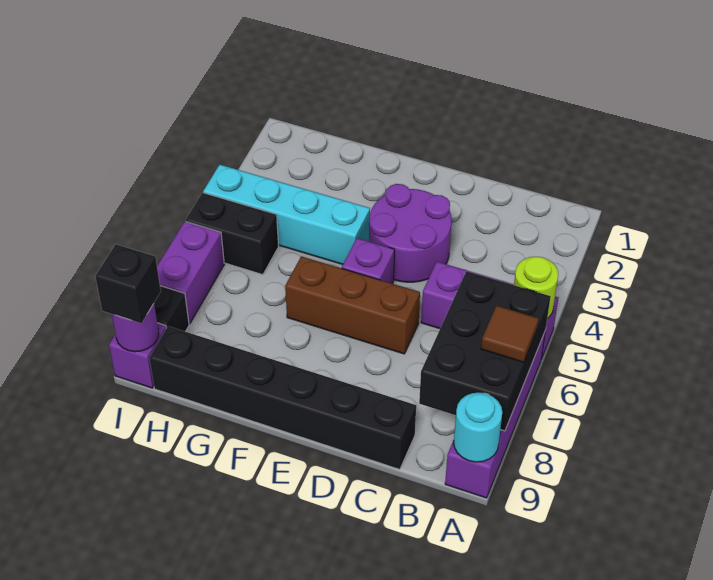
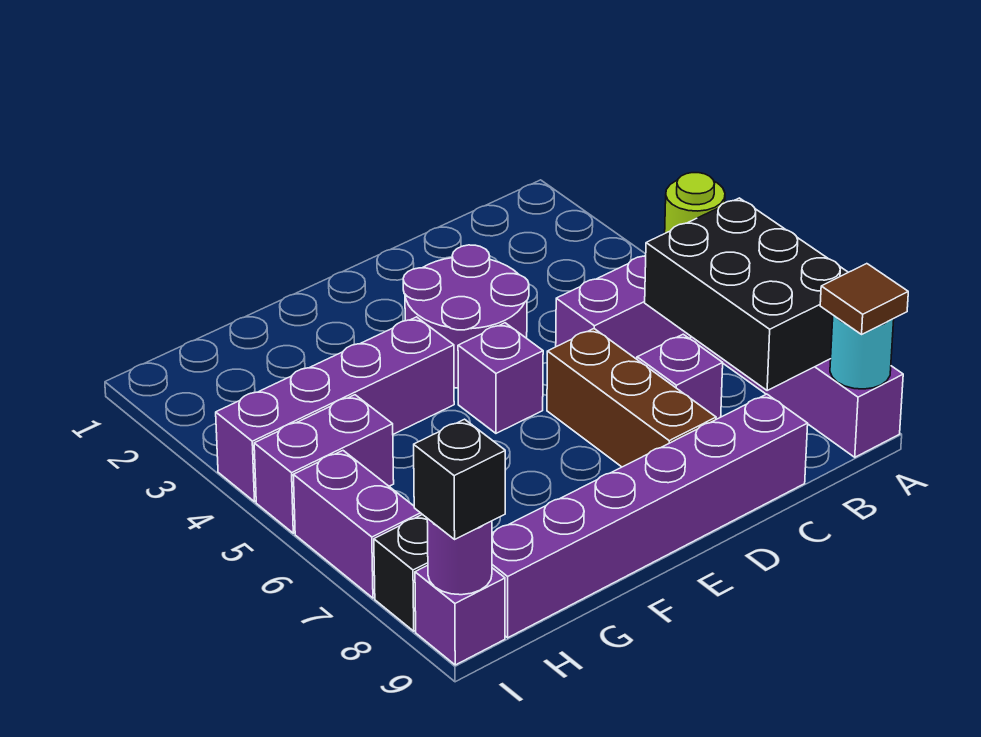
brown tile A7 level 3 -> brown tile A9 level 3
none -> purple brick C7 level 1
black brick C9:H9 level 1 -> purple brick C9:H9 level 1
brown brick D6:F6 level 1 -> brown brick D6:D8 level 1
cyan brick F4:I4 level 1 -> purple brick F4:I4 level 1
black brick H5:I5 level 1 -> purple brick H5:I5 level 1

